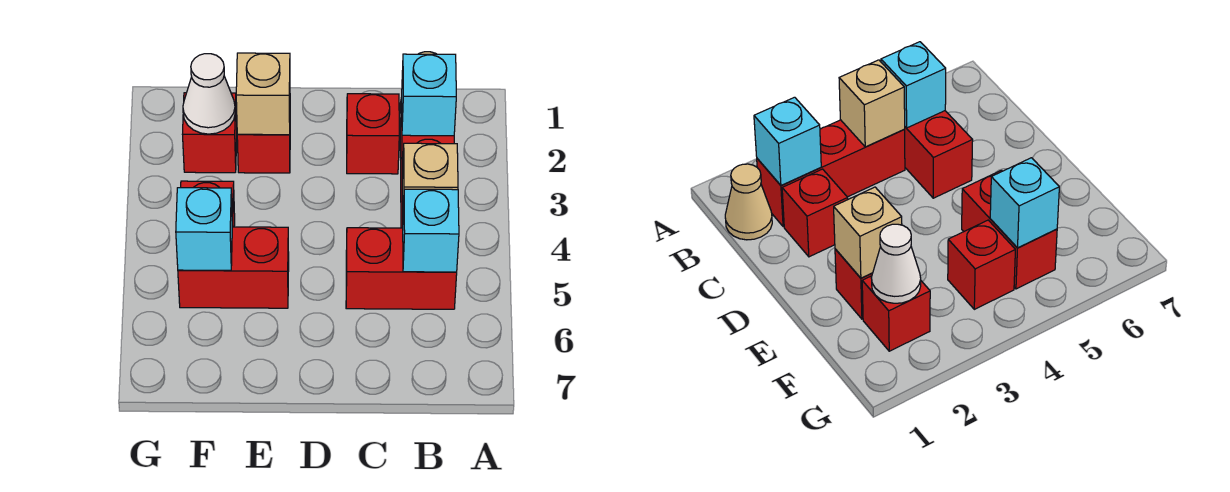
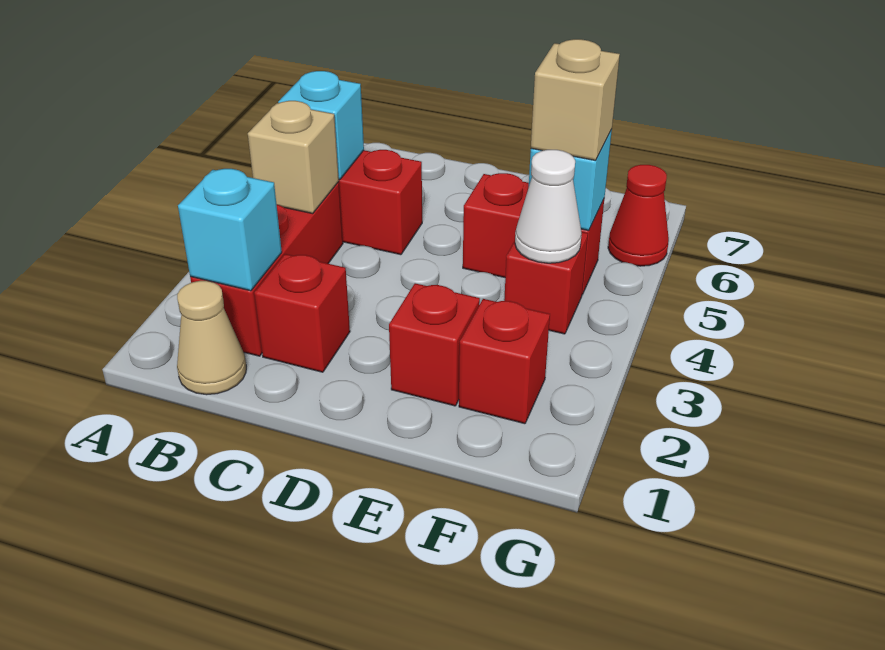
tan brick E2 level 2 -> tan brick F5 level 3
white cone F2 level 2 -> white cone F4 level 2
none -> red cone G6 level 1

